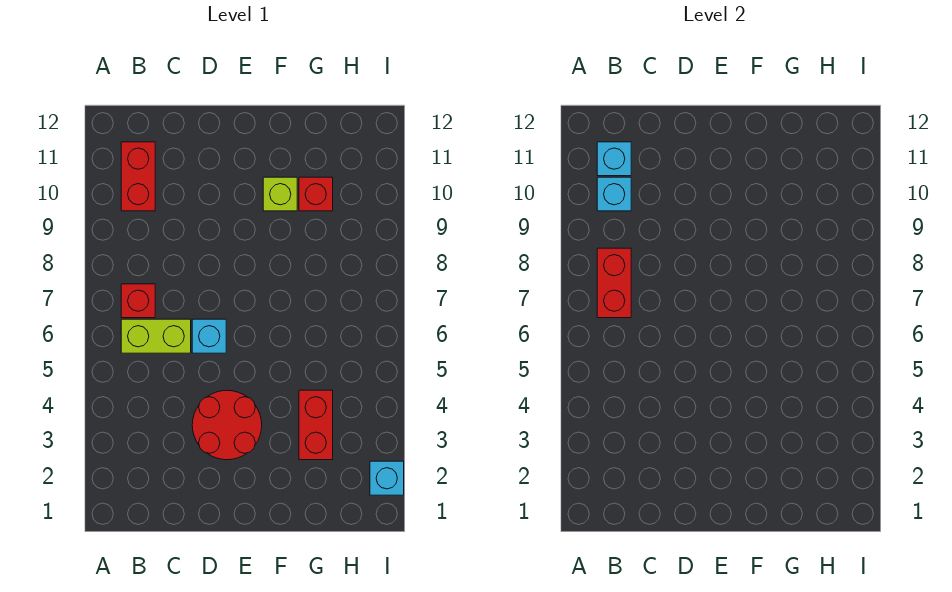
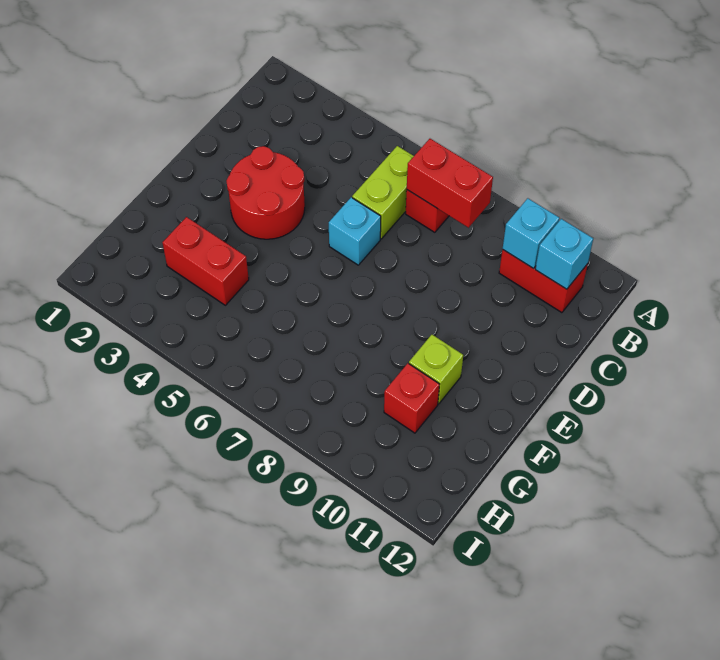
cyan brick I2 level 1 -> none

